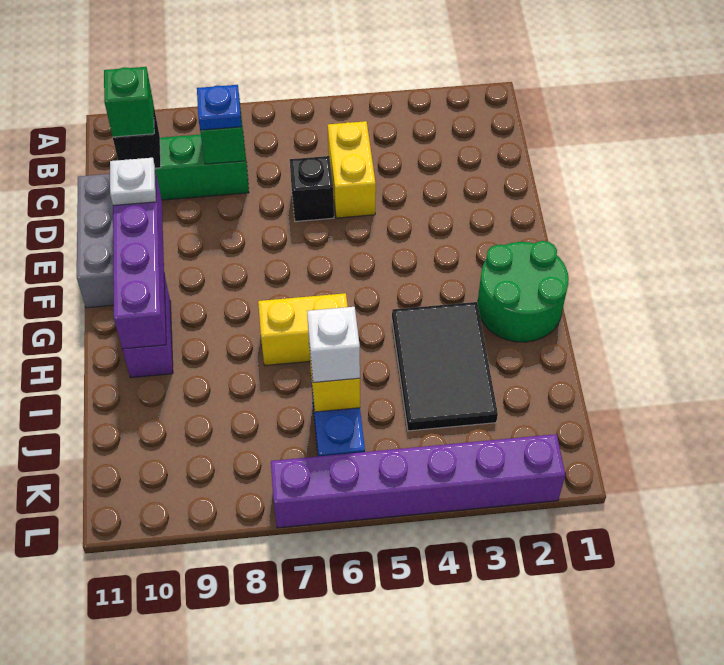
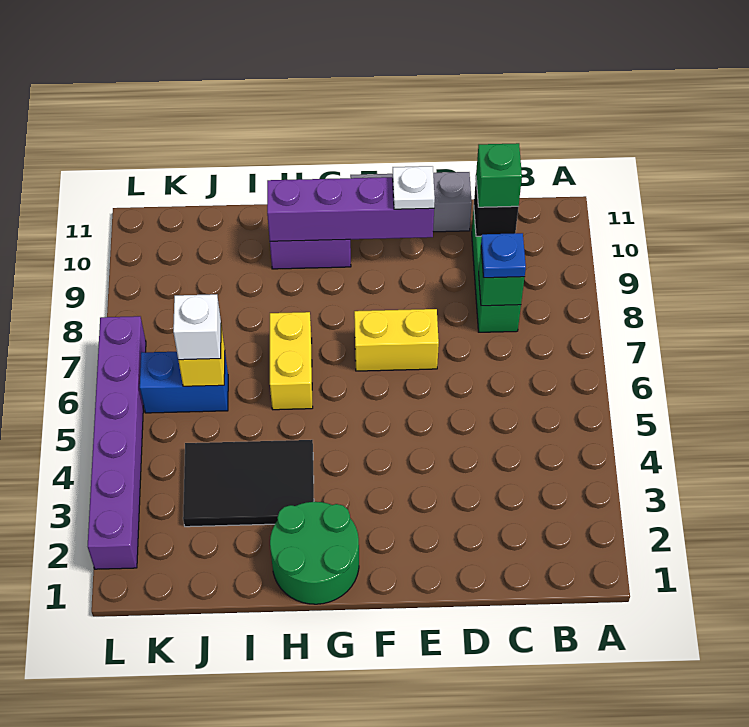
yellow brick C5:D5 level 1 -> yellow brick E7:F7 level 1
black brick D6 level 1 -> none

